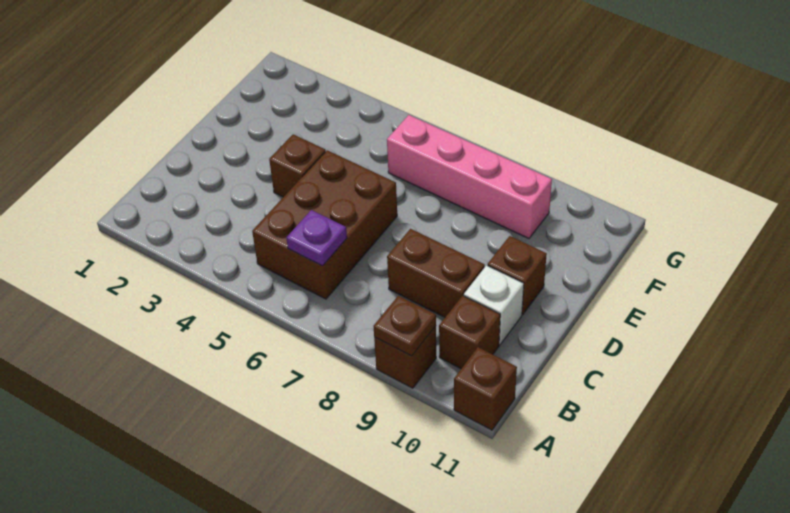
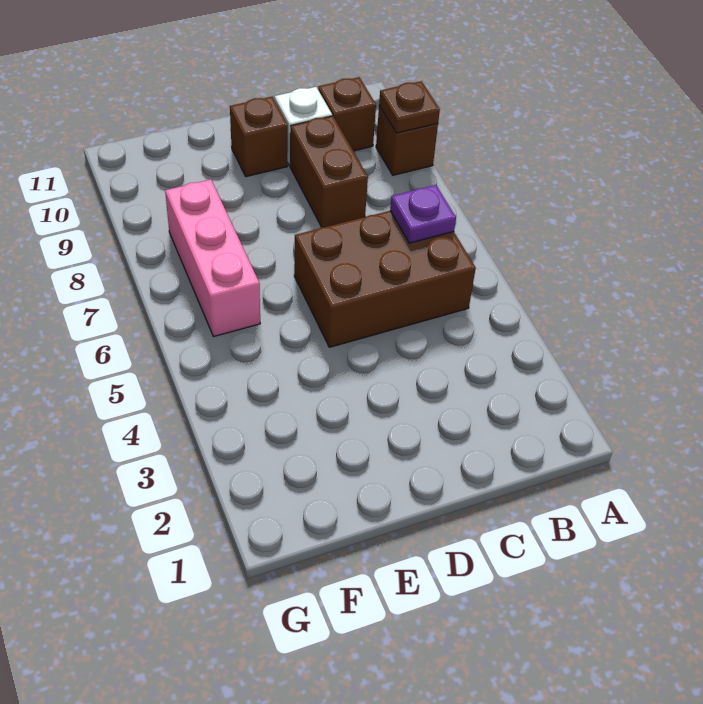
brown brick A11 level 1 -> none
brown brick D4 level 1 -> none
pink brick F6:F9 level 1 -> pink brick F6:F8 level 1

